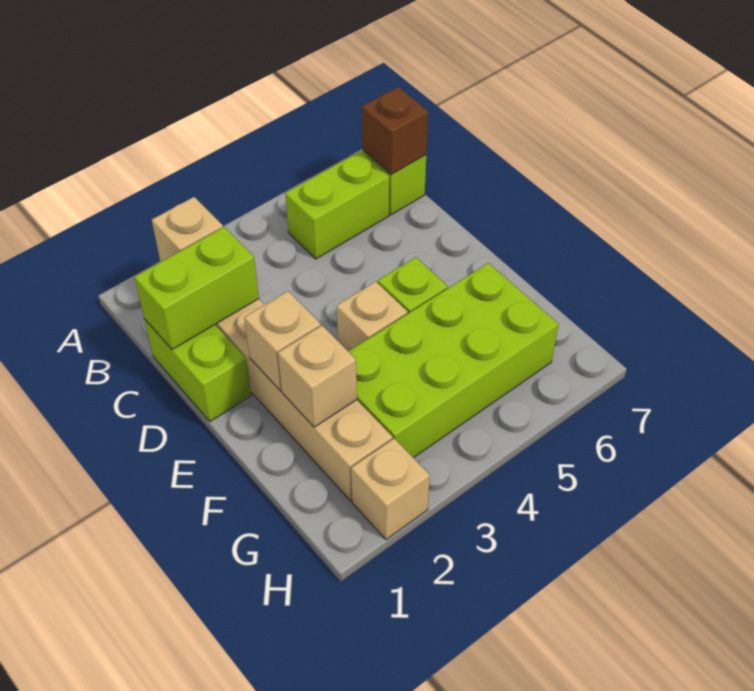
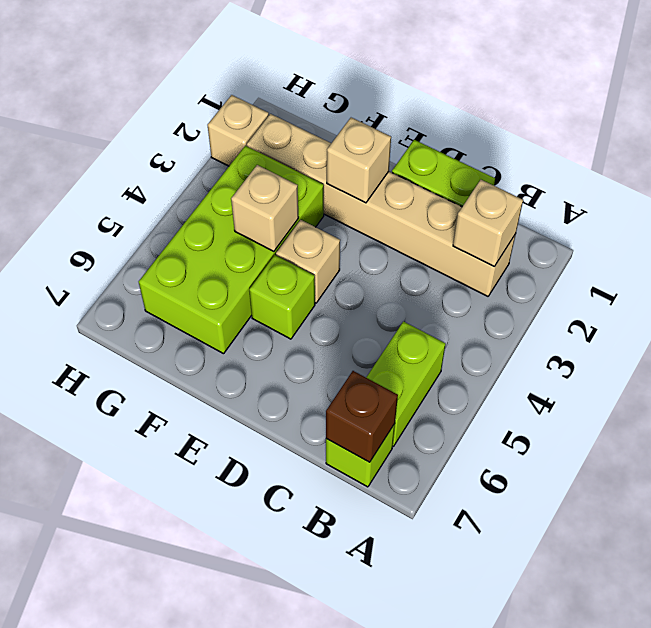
lime brick C1:C2 level 2 -> none
tan brick F2 level 2 -> tan brick F4 level 2

